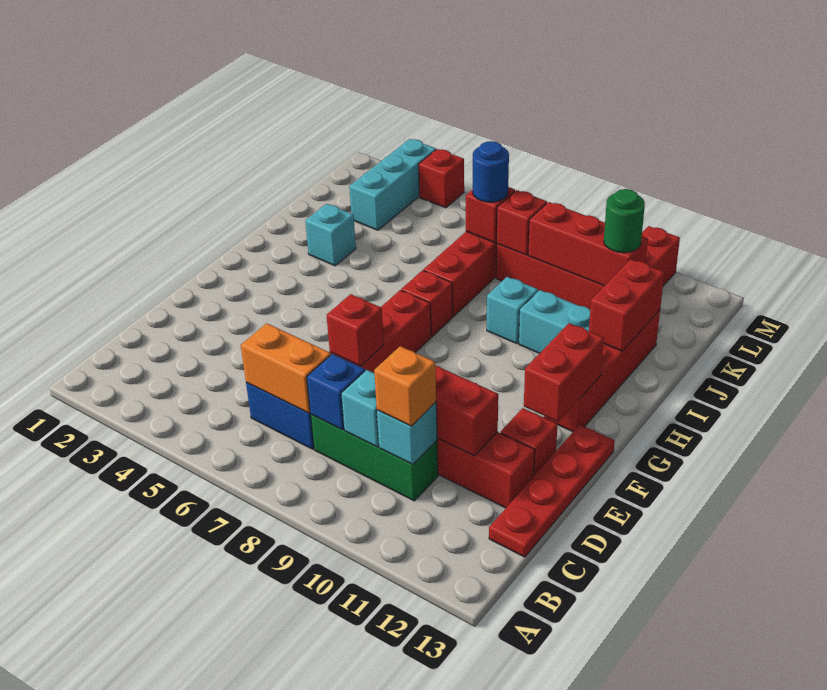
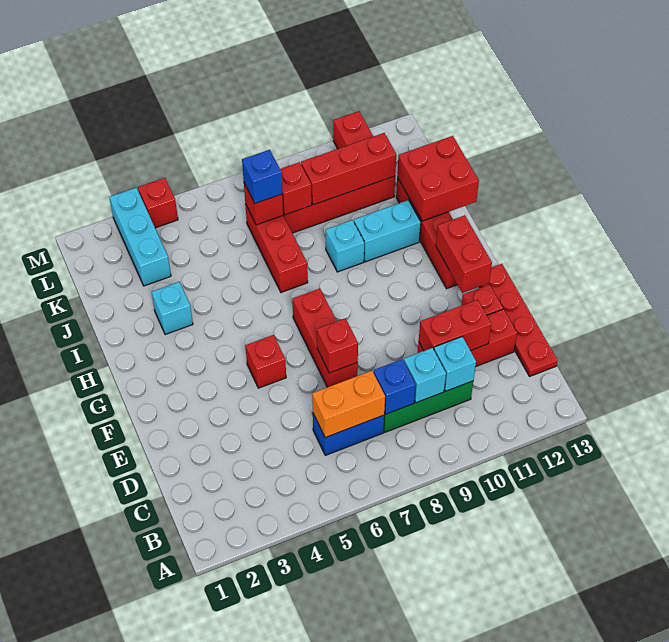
orange brick C10 level 3 -> none
red brick H7 level 1 -> red brick F5 level 1
red brick I12:J12 level 2 -> red brick I12:J13 level 2
blue round brick K7 level 3 -> blue brick K7 level 3
green round brick K11 level 3 -> none

